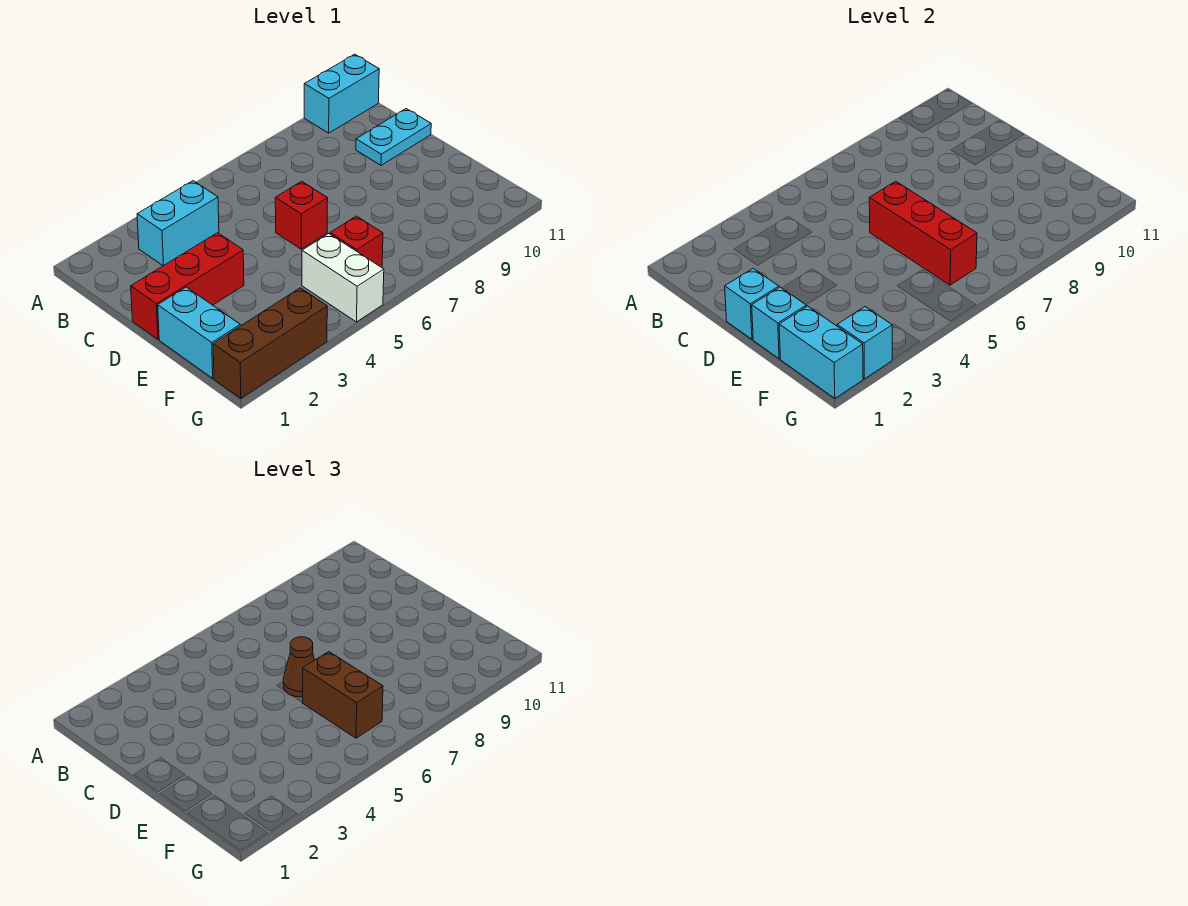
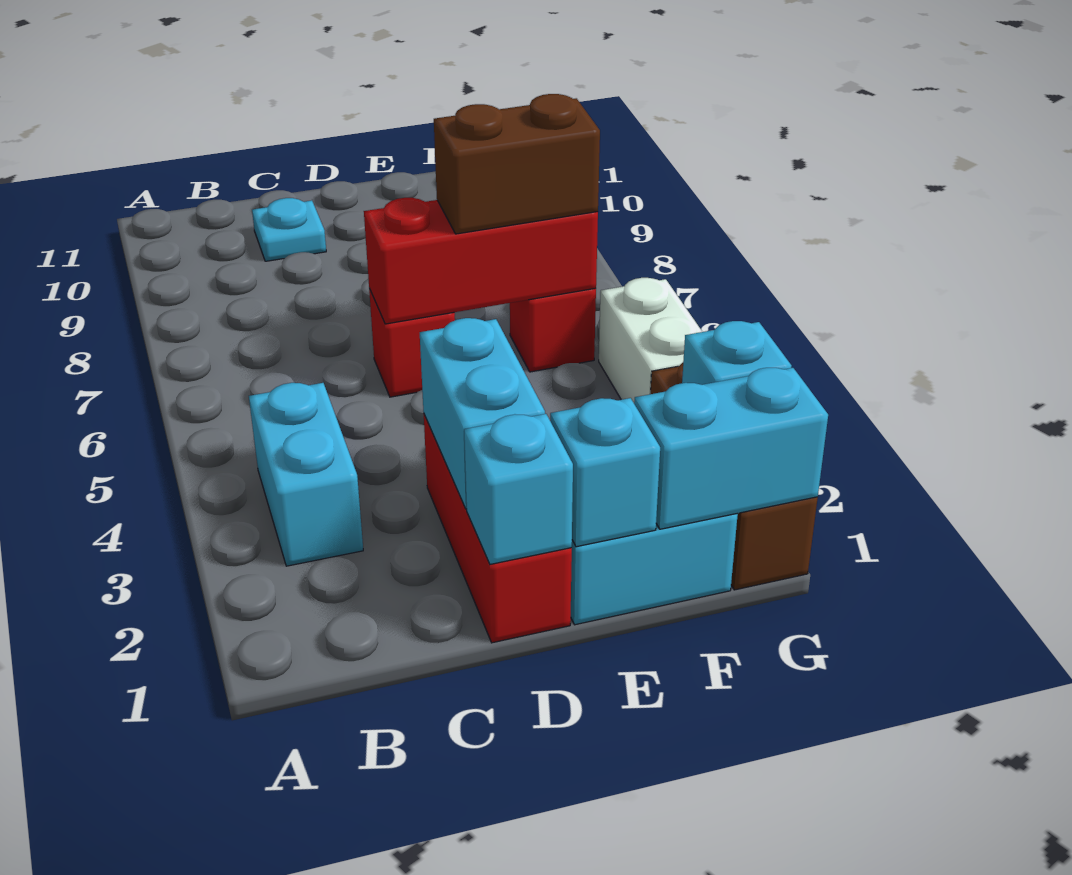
cyan brick A10:A11 level 1 -> cyan brick D2:D3 level 2
cyan plate C10:C11 level 1 -> cyan plate C10 level 1
brown cone D6 level 3 -> none
white brick F5:G5 level 1 -> white brick G4:G5 level 1

